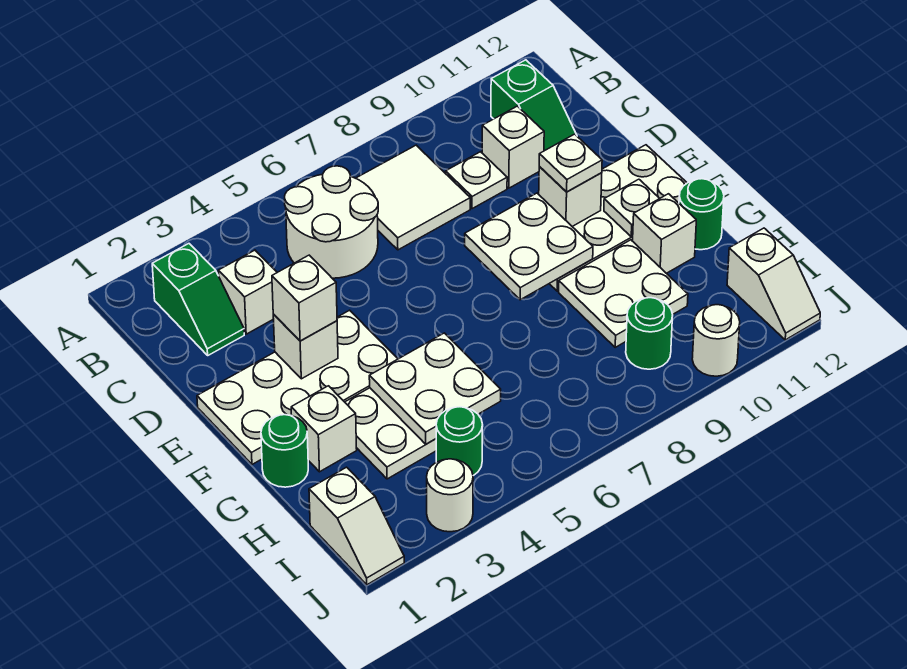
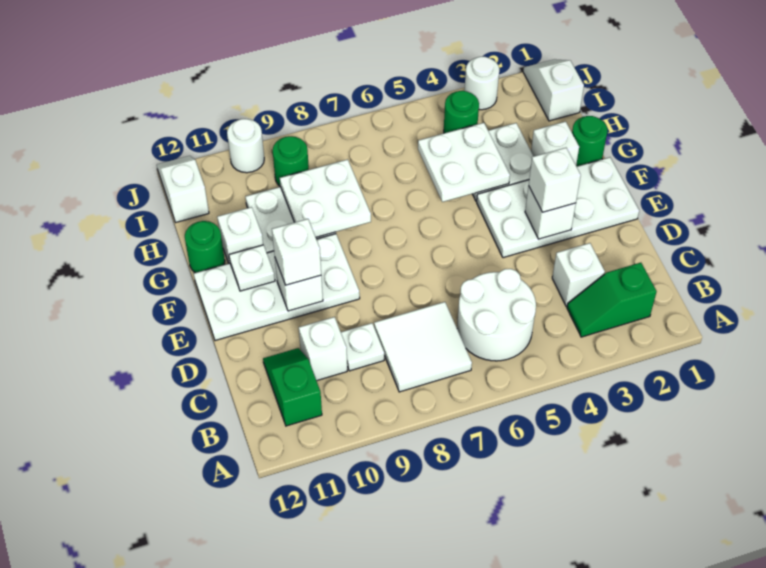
green slope B2:C2 level 1 top B -> green slope B2:B3 level 1 top 2
white plate E8:F9 level 2 -> white plate G8:H9 level 2
white plate E10 level 3 -> white brick E10 level 3

